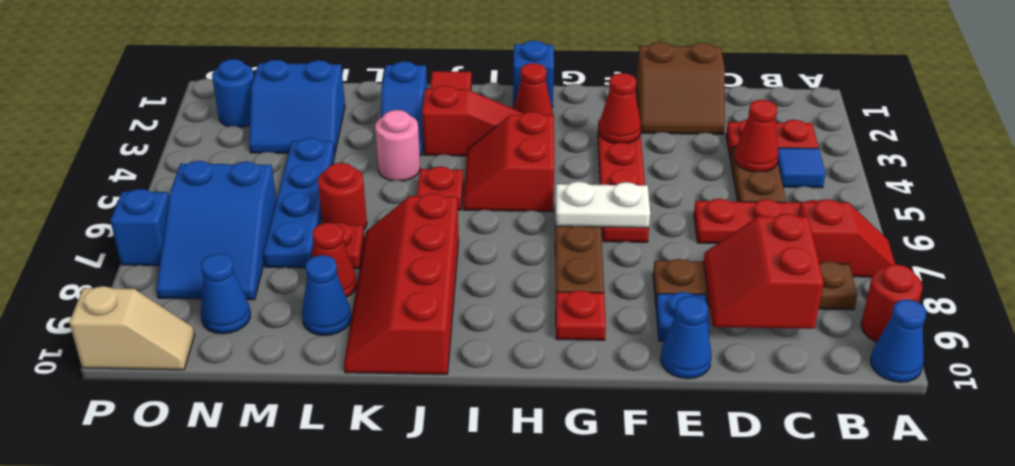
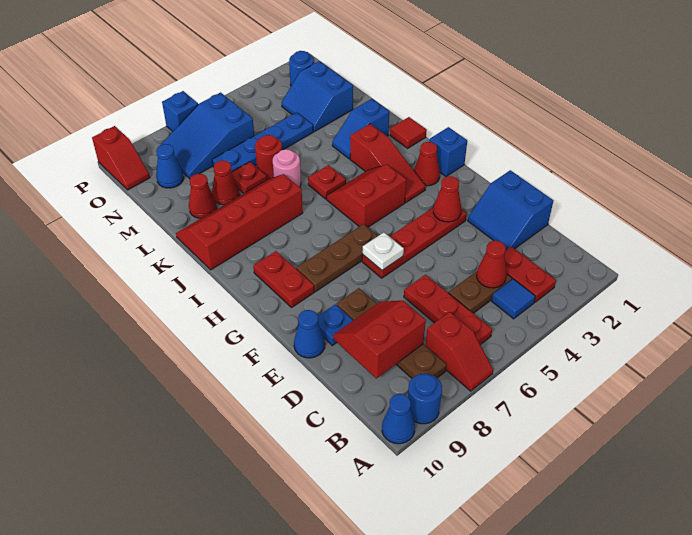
red round brick A9 level 1 -> blue round brick A9 level 1
brown slope D1:E2 level 1 top 1 -> blue slope D1:E2 level 1 top 1
white plate F6:G6 level 2 -> white plate F6 level 2
red plate G9 level 1 -> red plate G9:H9 level 1
pink round brick K4 level 1 -> pink round brick K6 level 1
blue cone L9 level 1 -> red cone L9 level 1
tan slope O10:P10 level 1 top P -> red slope O10:P10 level 1 top P

